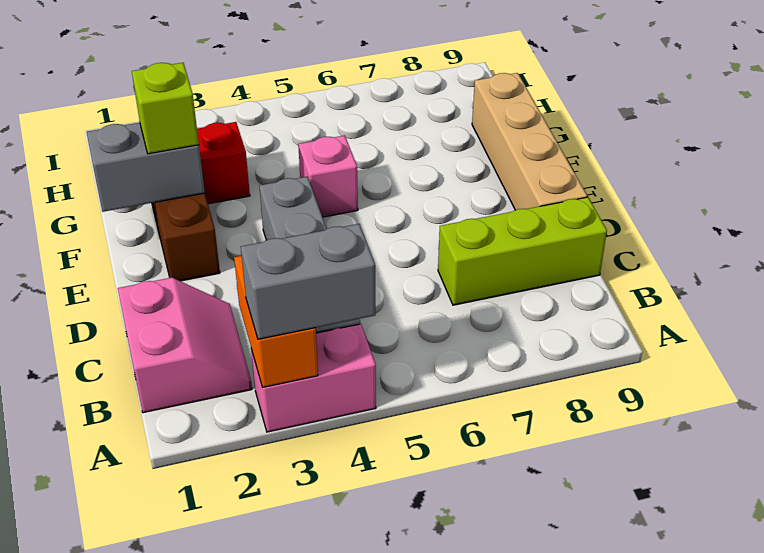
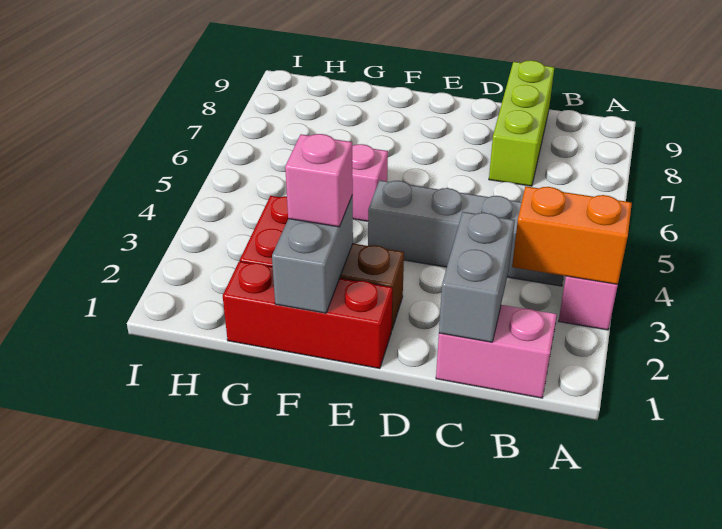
grey brick A3:A4 level 3 -> grey brick C1:C2 level 2
tan brick D9:G9 level 1 -> none
none -> red brick E1:G1 level 1
lime brick F2 level 3 -> pink brick F2 level 3

